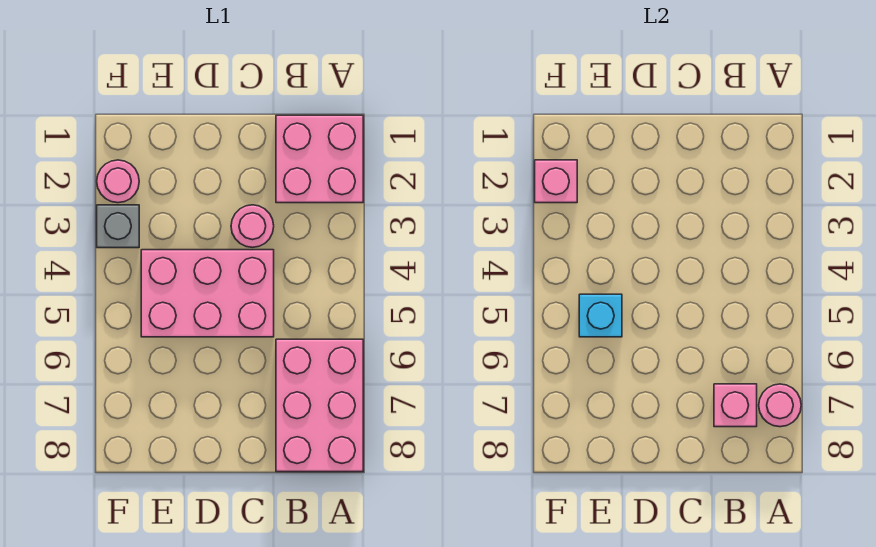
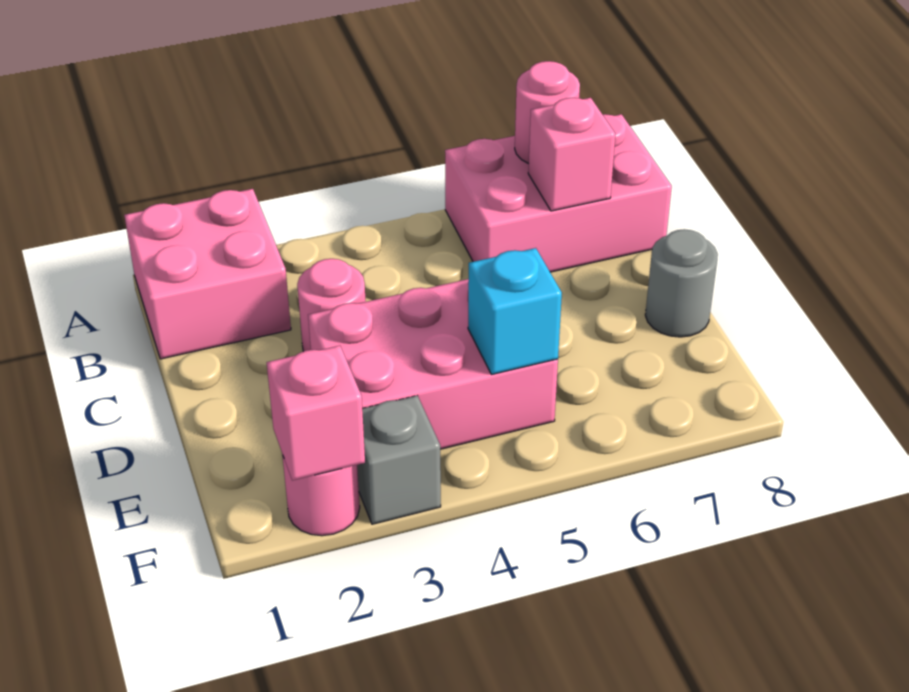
pink brick C4:E5 level 1 -> pink brick D3:E5 level 1
none -> grey round brick D8 level 1

